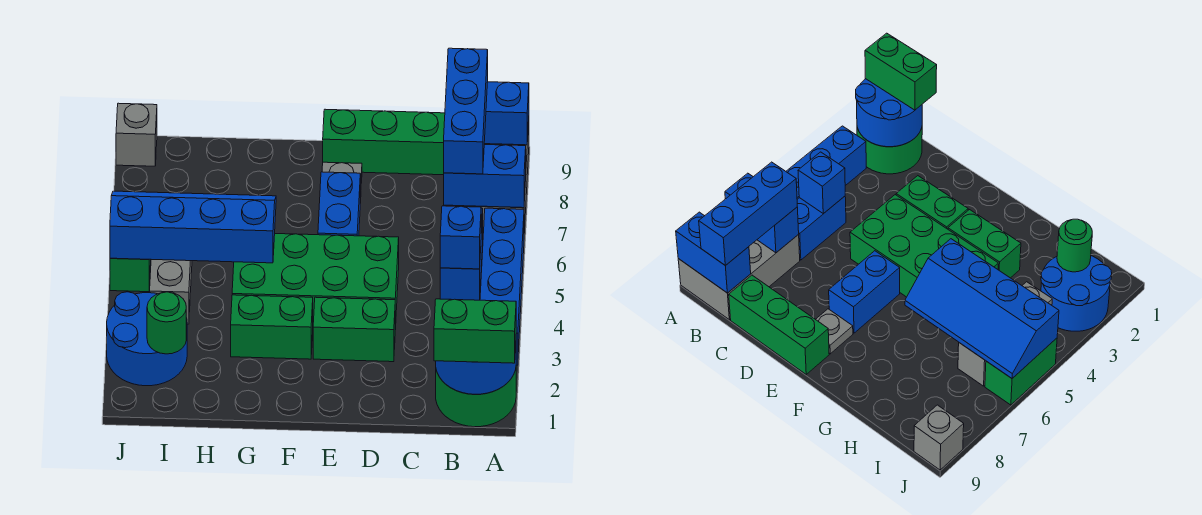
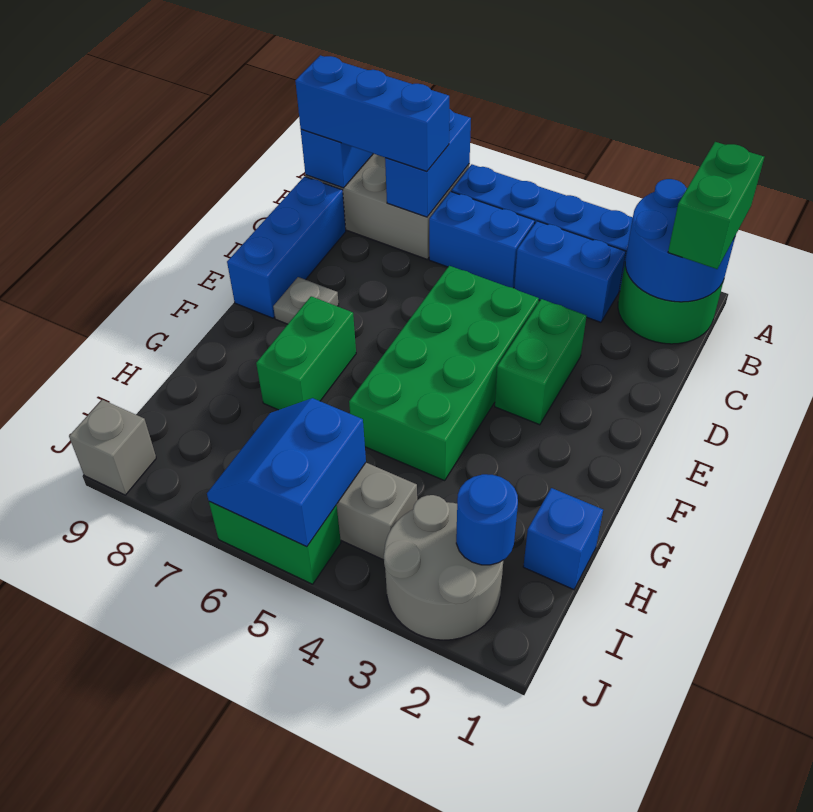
blue brick B5 level 2 -> blue brick H1 level 1
green brick C9:E9 level 1 -> blue brick C9:E9 level 1
blue brick E6:E7 level 1 -> blue brick B3:B4 level 1
green brick F3:G3 level 1 -> green brick F7:G7 level 1
blue slope G5:J6 level 2 top 5 -> blue slope I5:J6 level 2 top 5
blue round brick I2:J3 level 1 -> grey round brick I2:J3 level 1
green round brick I2 level 2 -> blue round brick I2 level 2

